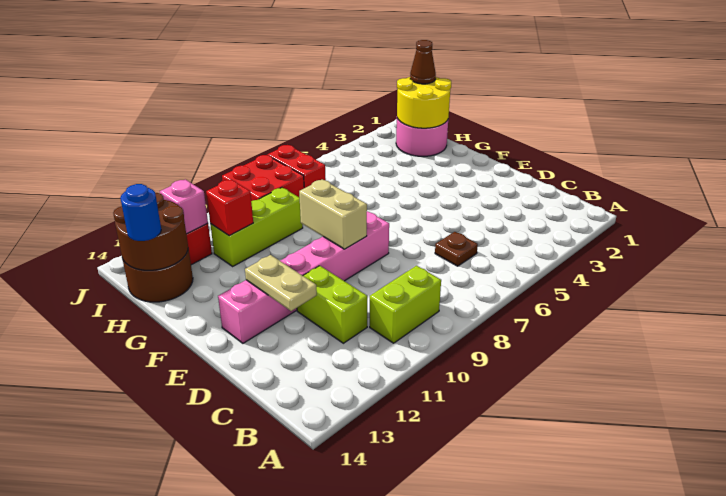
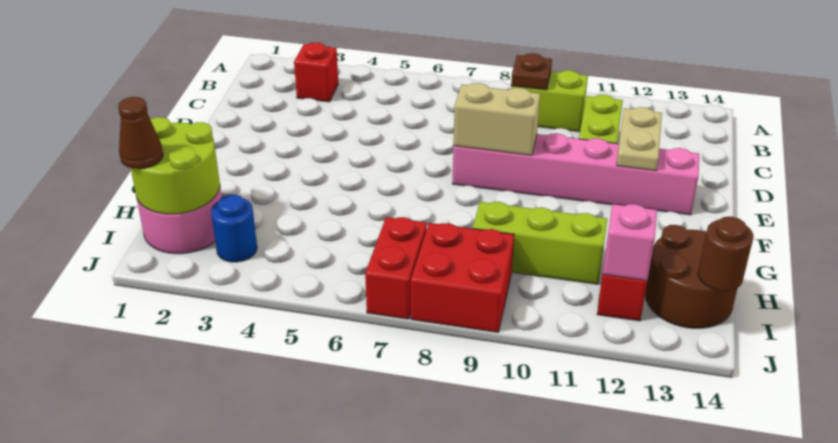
brown plate C6 level 1 -> brown plate B9 level 2
tan brick E9:F9 level 2 -> tan brick E8:E9 level 2
yellow round brick H1:I2 level 2 -> lime round brick H1:I2 level 2
red brick H11 level 2 -> red brick B3 level 1
brown round brick H13:I14 level 2 -> brown round brick I14 level 2
blue round brick H14 level 3 -> blue round brick I3 level 1

